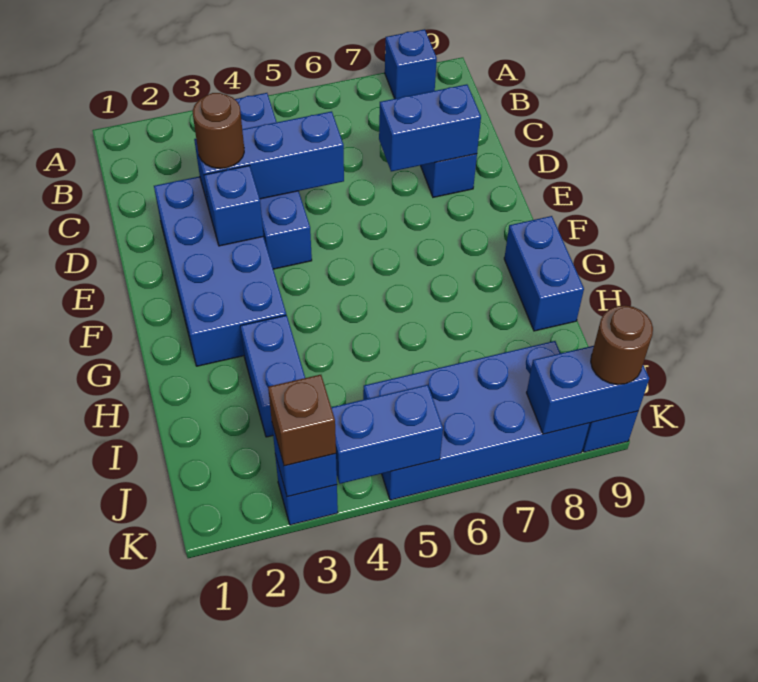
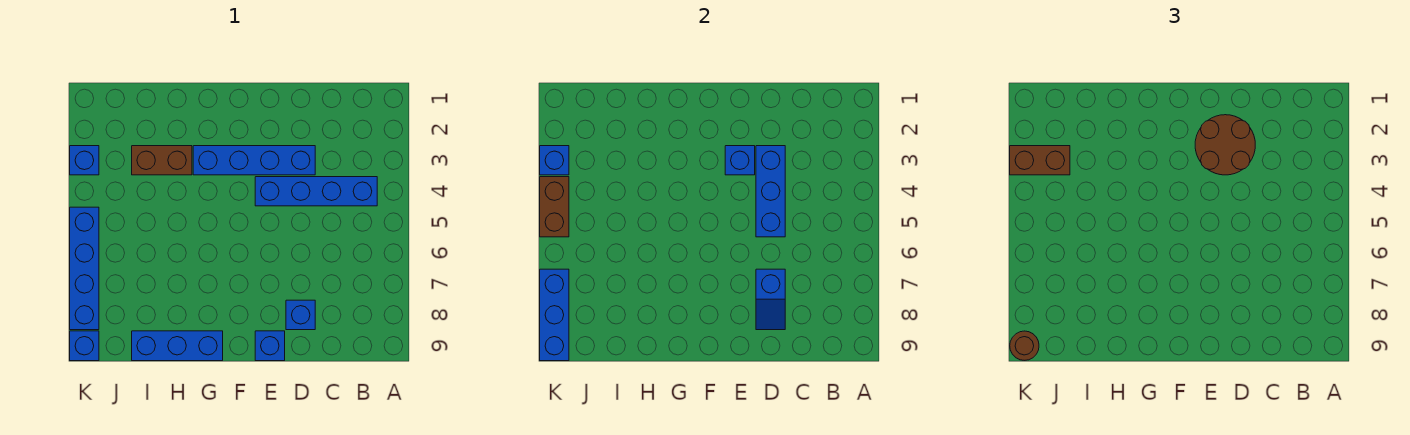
blue brick A8 level 1 -> blue brick E9 level 1
blue brick D2:G3 level 1 -> blue brick D3:G3 level 1
brown round brick D3 level 3 -> brown round brick D2:E3 level 3
blue brick D7:D8 level 2 -> blue slope D7:D8 level 2 top 7
blue brick G9:H9 level 1 -> blue brick G9:I9 level 1
blue brick H3:I3 level 1 -> brown brick H3:I3 level 1
blue brick J5:K8 level 1 -> blue brick K5:K8 level 1
brown brick K3 level 3 -> brown brick J3:K3 level 3
blue brick K4:K5 level 2 -> brown brick K4:K5 level 2
blue brick K8:K9 level 2 -> blue brick K7:K9 level 2

